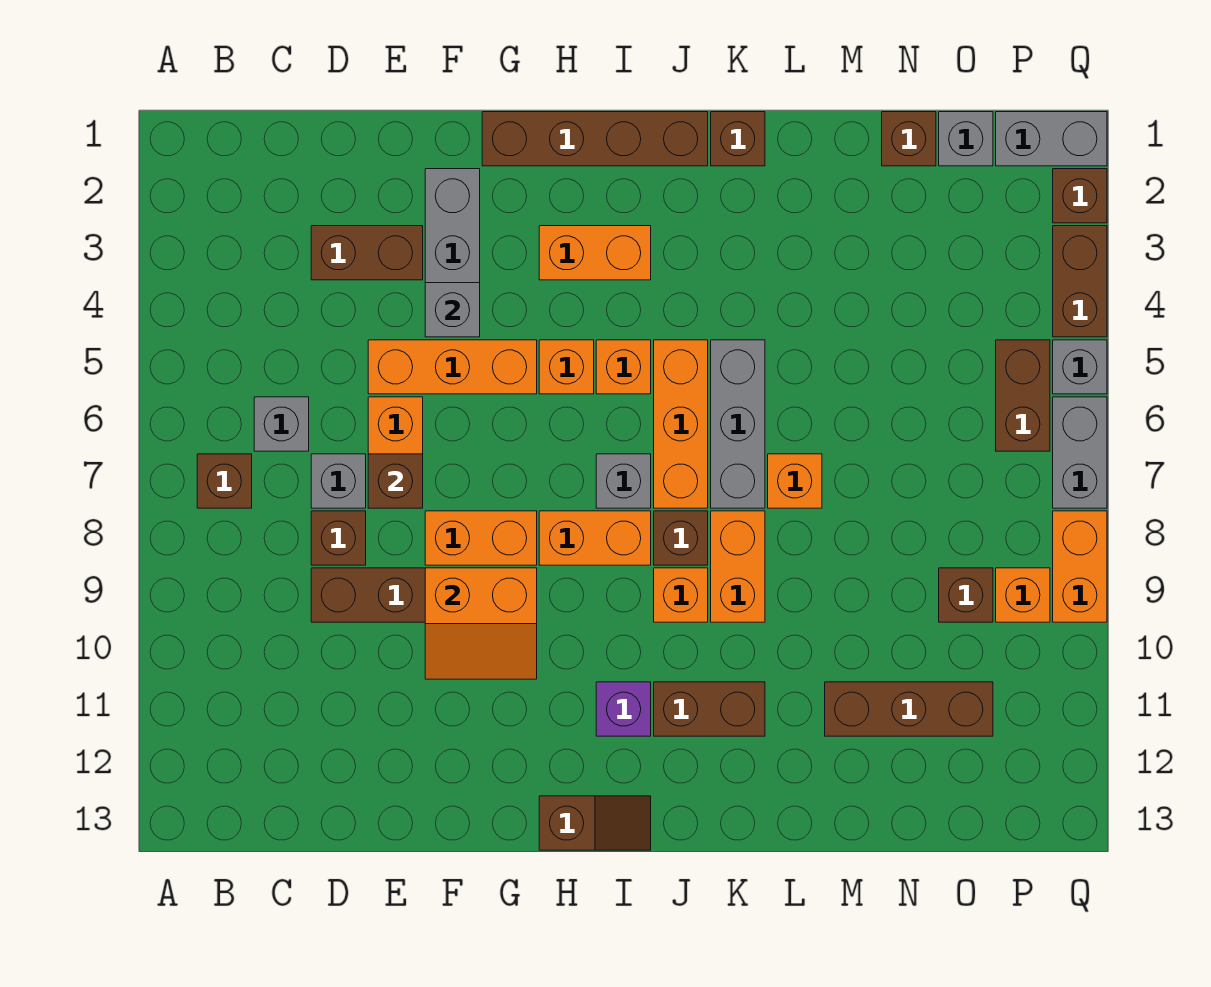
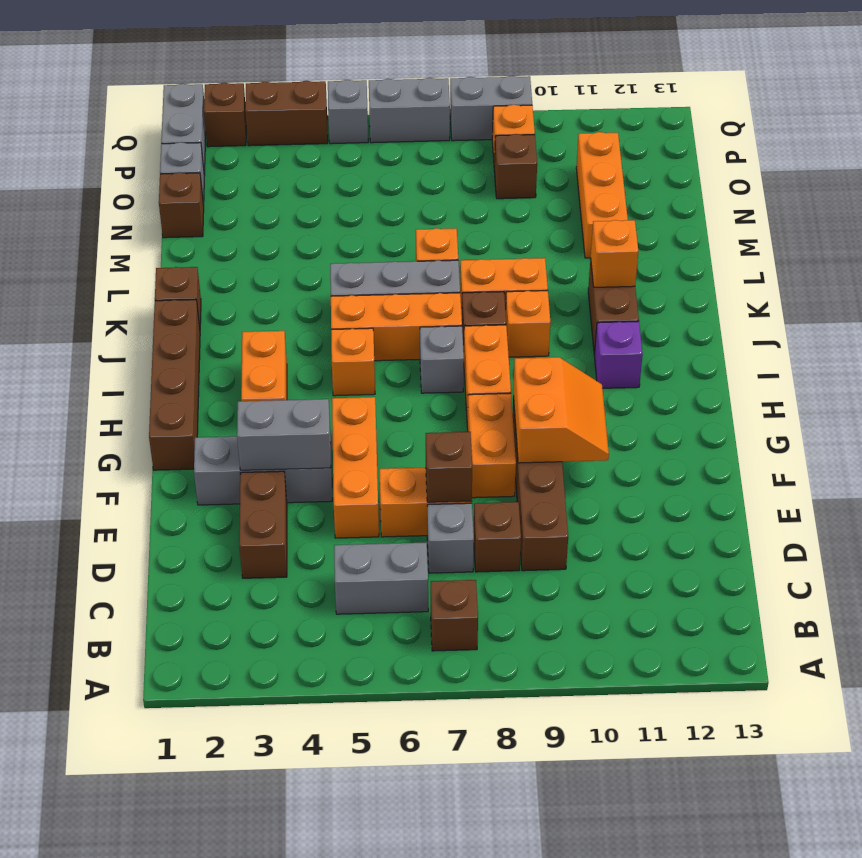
grey brick C6 level 1 -> grey brick C5:C6 level 1
grey brick F4 level 2 -> grey brick F3:F4 level 2
orange brick H5 level 1 -> orange brick K11 level 2
brown slope H13:I13 level 1 top H -> none
brown brick M11:O11 level 1 -> orange brick M11:O11 level 1
brown brick P5:P6 level 1 -> none
orange brick Q8:Q9 level 1 -> grey brick Q8:Q9 level 1

